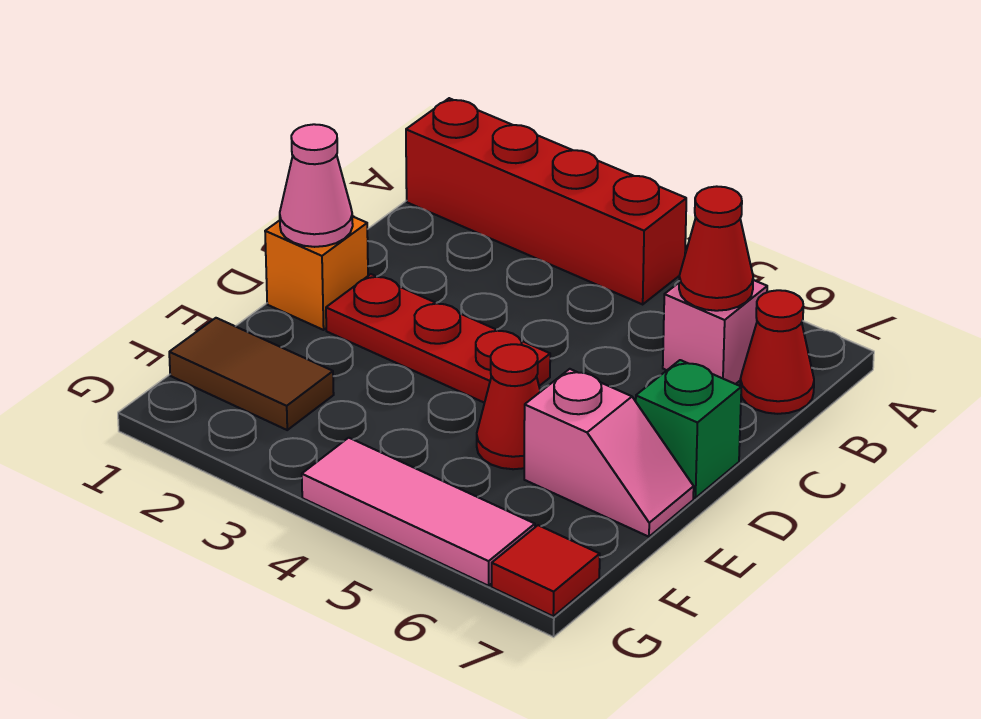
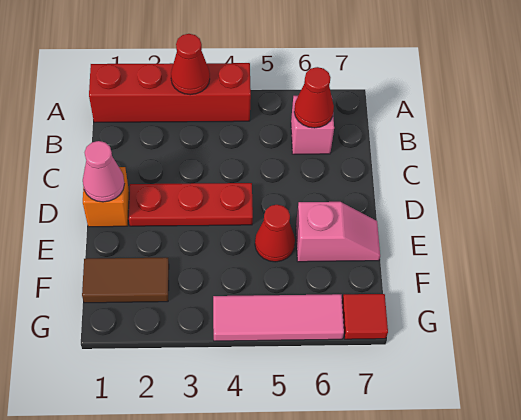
red cone B7 level 1 -> red cone A3 level 2
green brick D7 level 1 -> none

